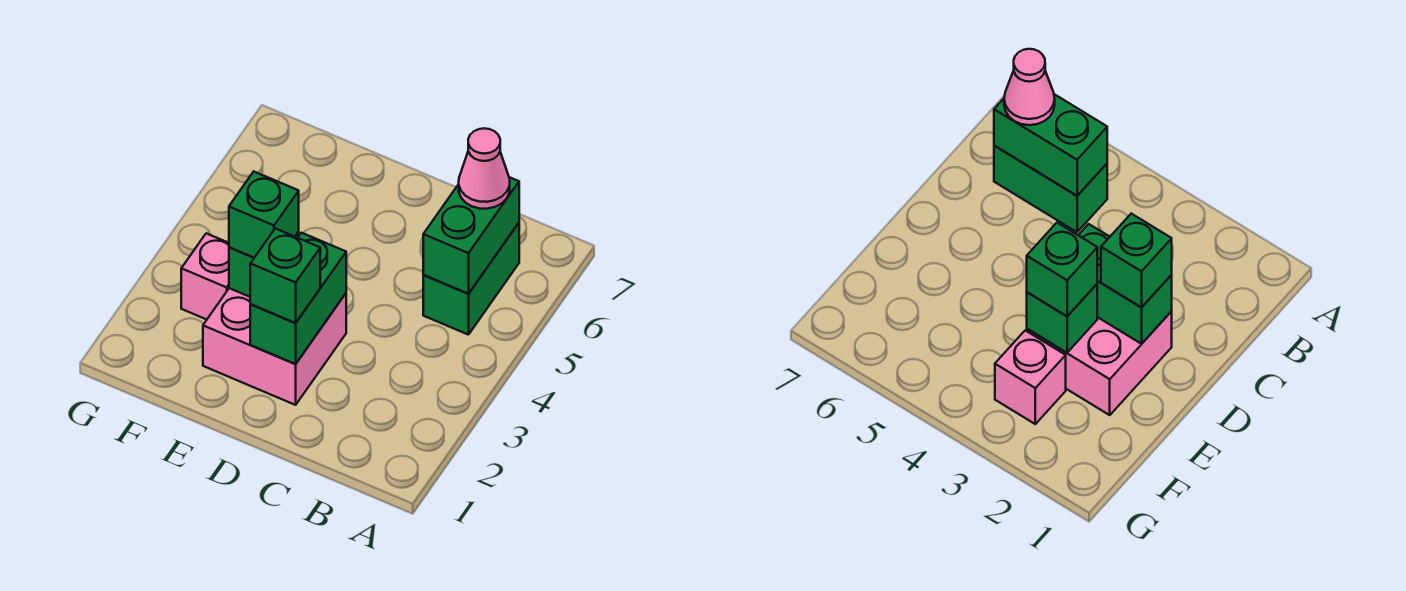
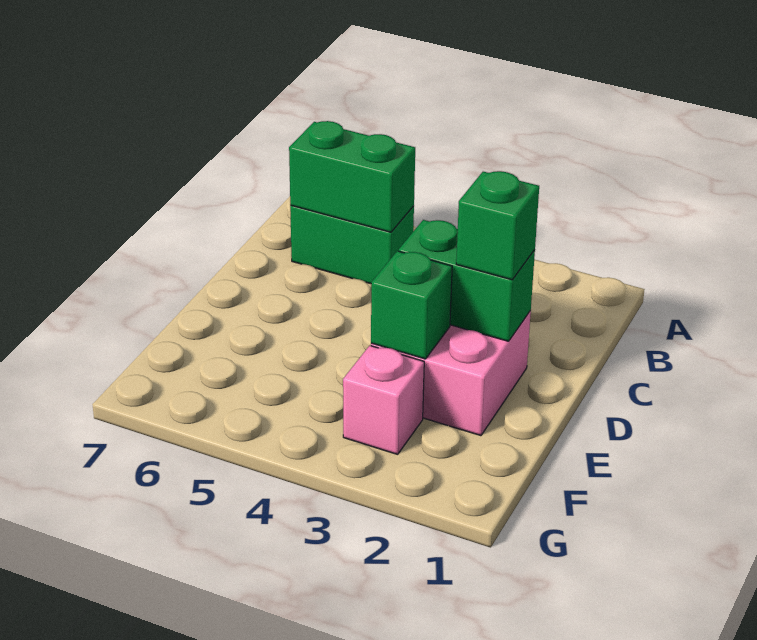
pink cone B6 level 3 -> none
green brick E3 level 3 -> none

